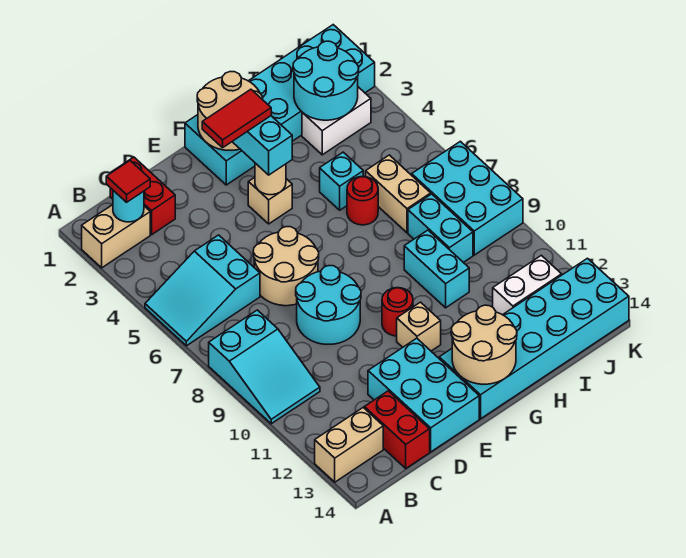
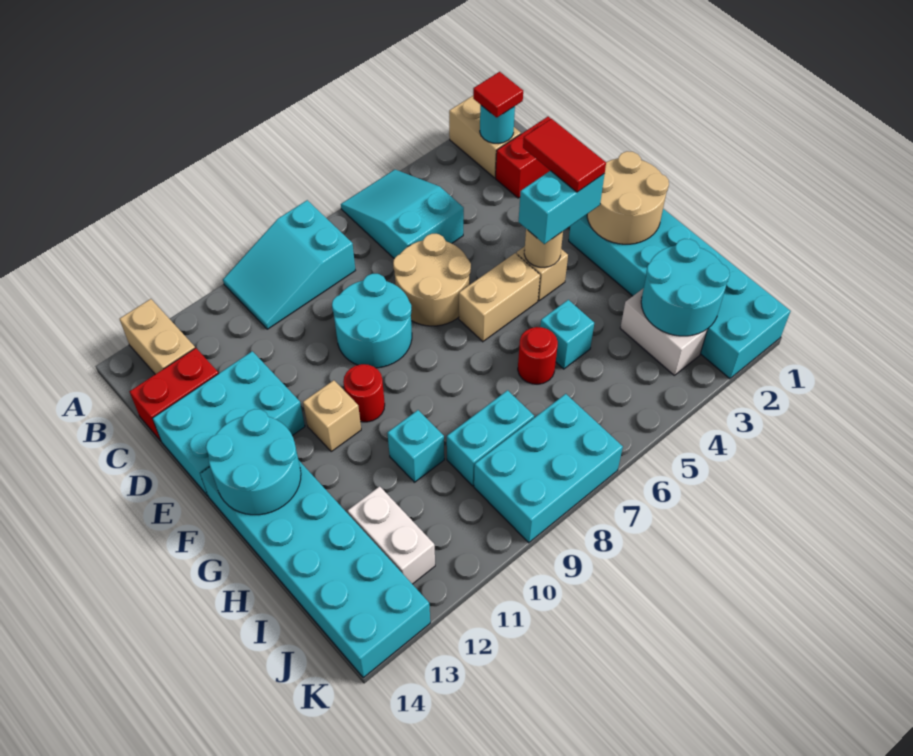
tan round brick F13:G14 level 2 -> cyan round brick F13:G14 level 2
cyan brick H9:H10 level 1 -> cyan brick H10 level 1
tan brick I6:I7 level 1 -> tan brick F5:F6 level 1

